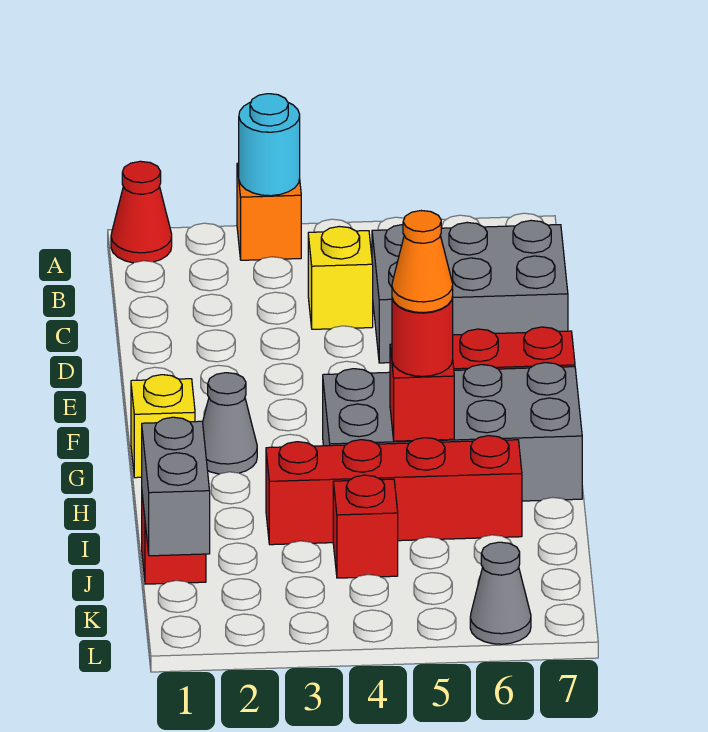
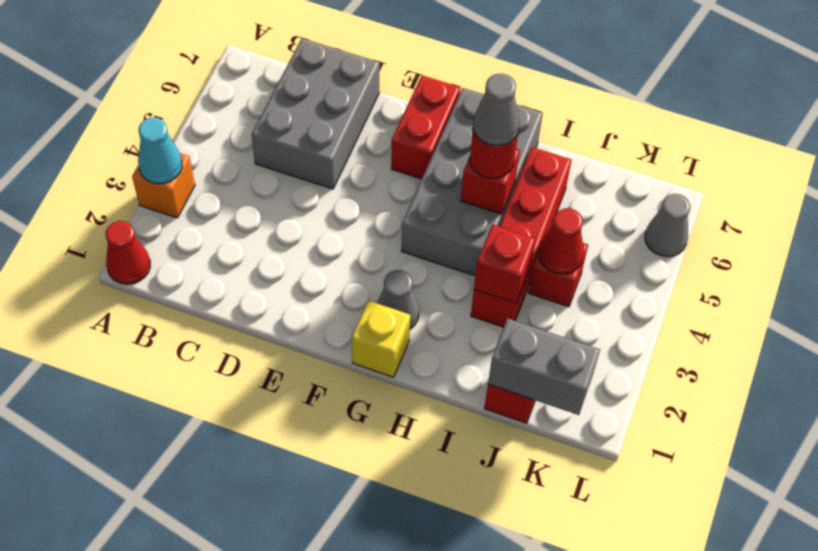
cyan round brick A3 level 2 -> cyan cone A3 level 2
yellow brick C4 level 1 -> none
orange cone H5 level 4 -> grey cone H5 level 4
none -> red brick I3 level 2
none -> red cone J4 level 2

